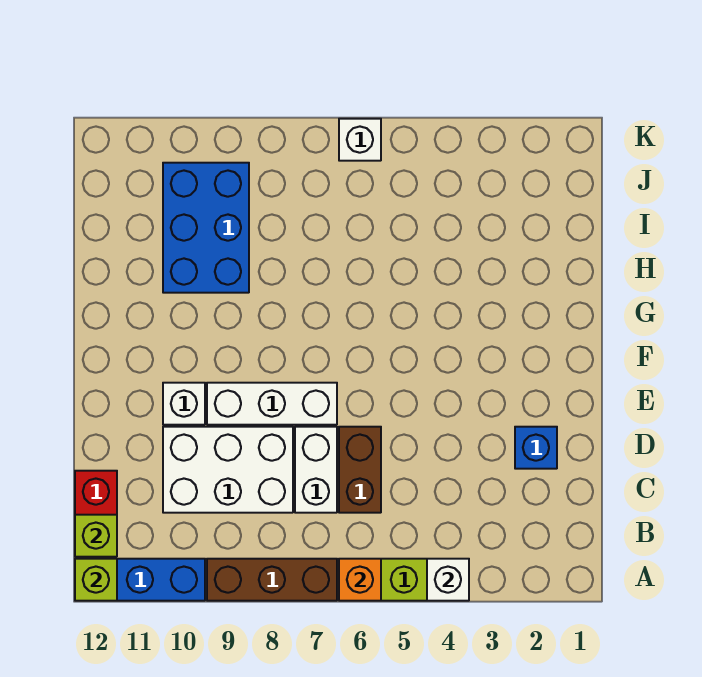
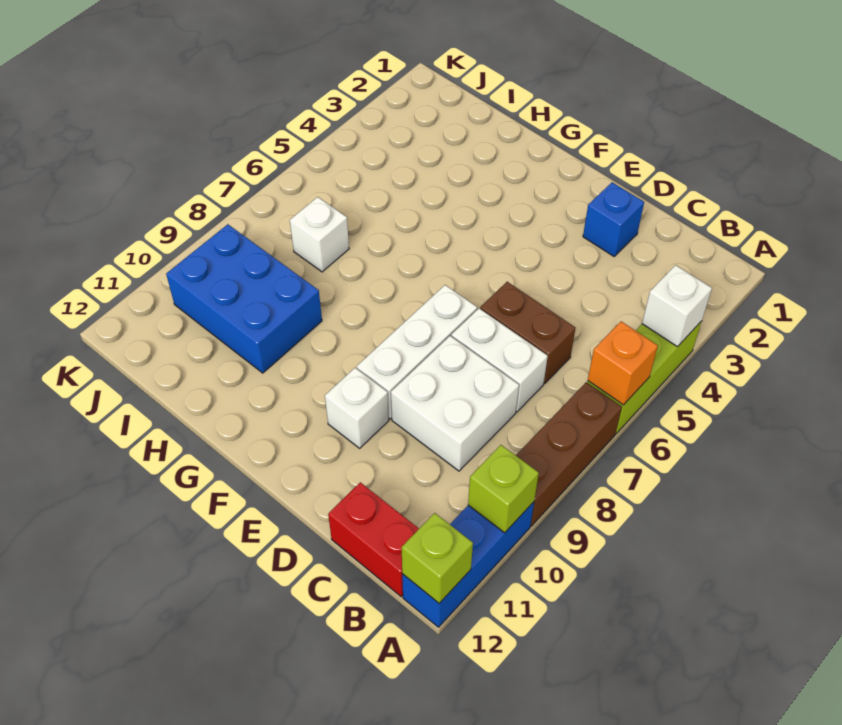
lime brick B12 level 2 -> lime brick A10 level 2
white brick C8:D10 level 1 -> white brick C8:D9 level 1
white brick K6 level 1 -> white brick I7 level 1

